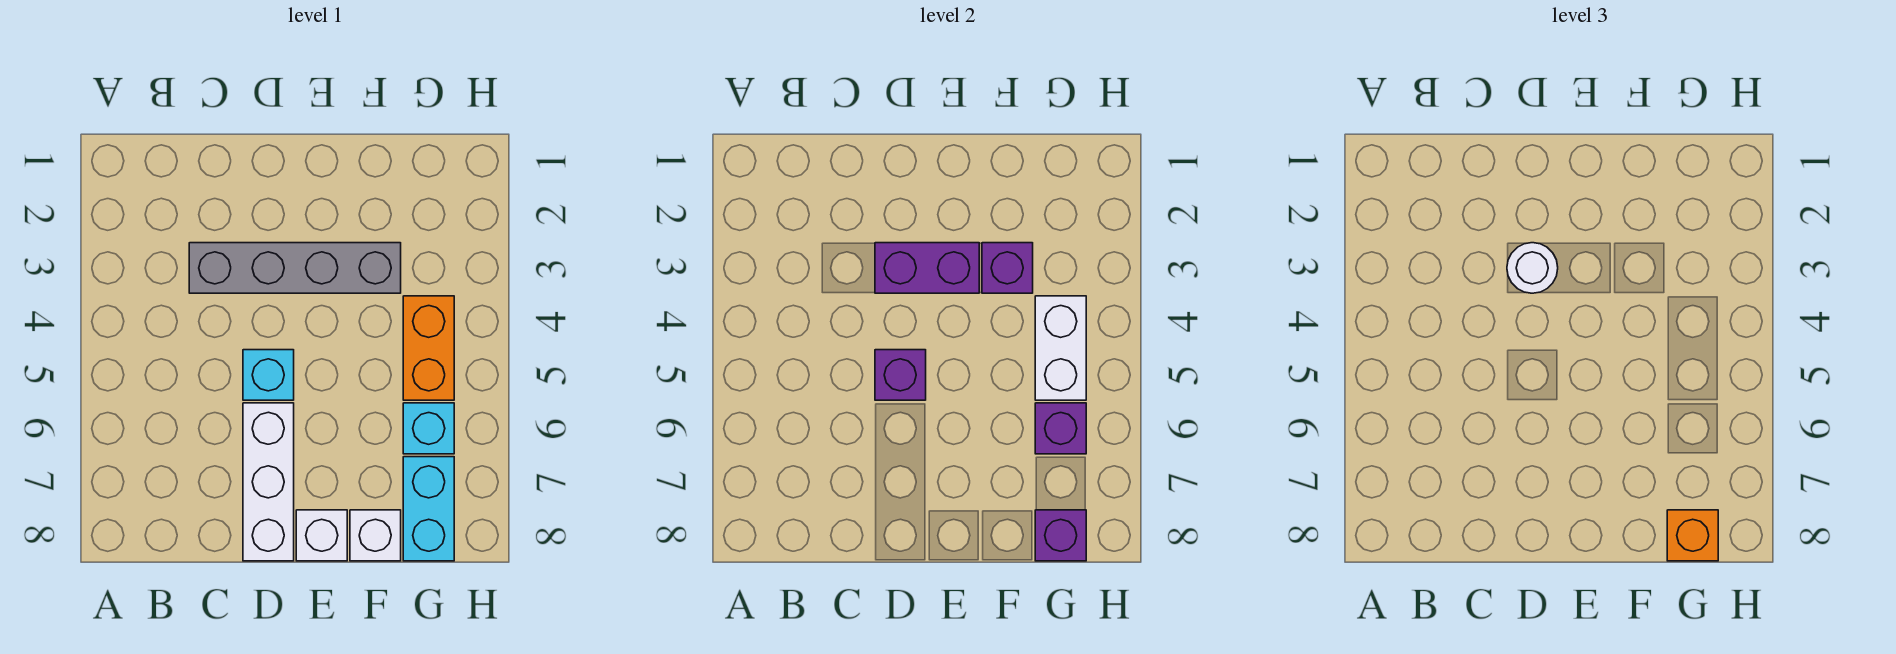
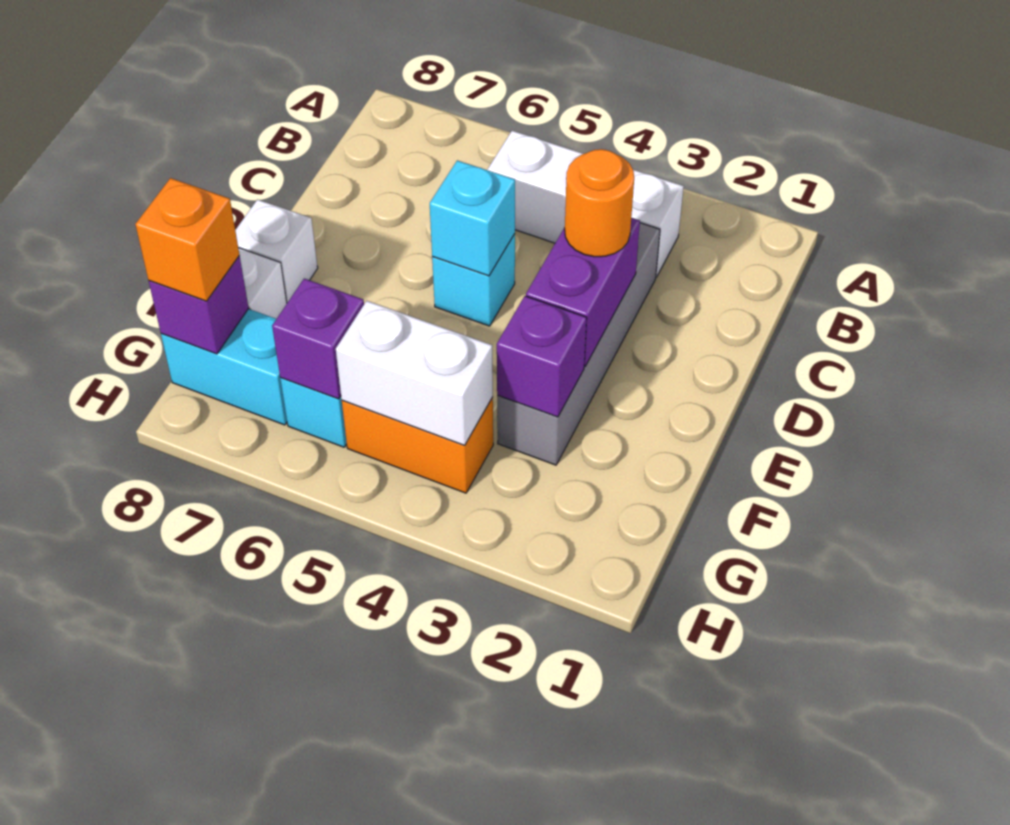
white round brick D3 level 3 -> orange round brick D3 level 3
purple brick D5 level 2 -> cyan brick D5 level 2
white brick D6:D8 level 1 -> white brick B3:B5 level 1

